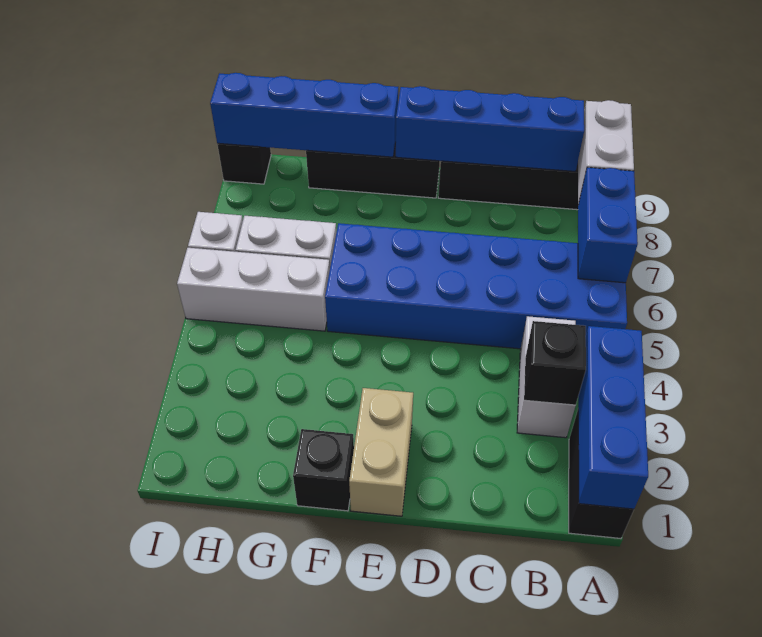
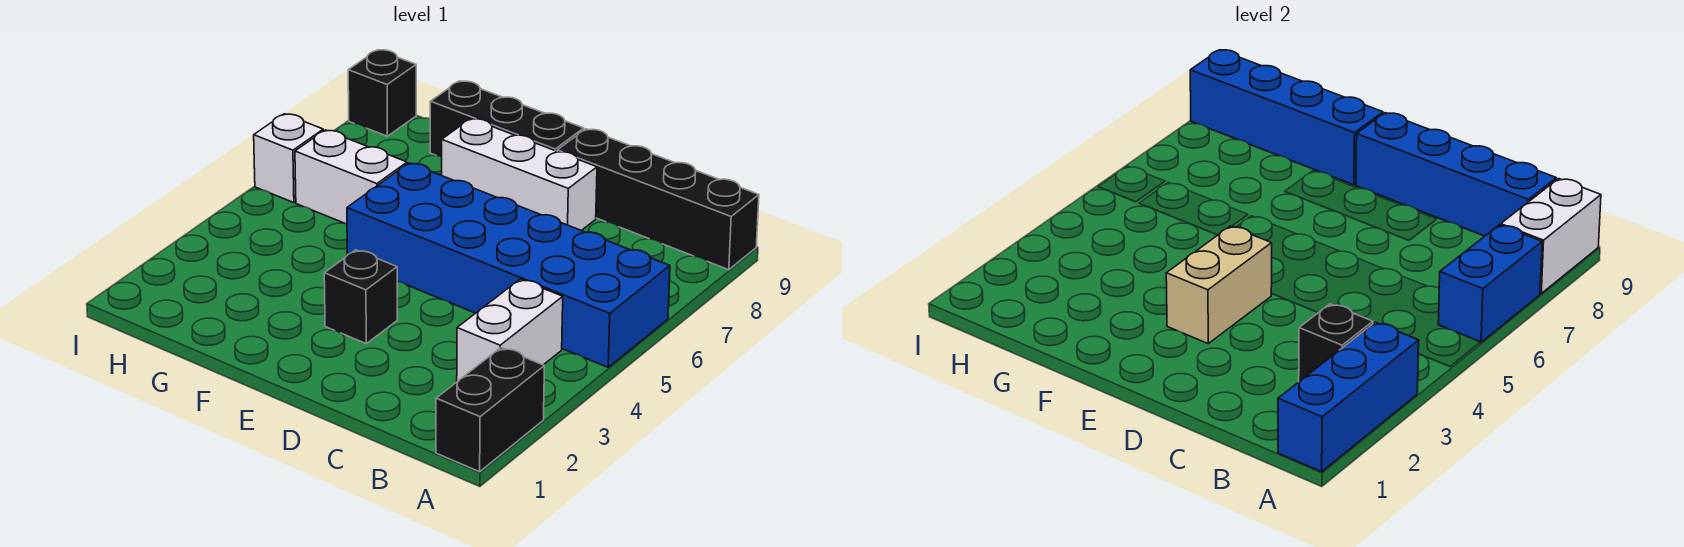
tan brick E1:E2 level 1 -> tan brick E3:E4 level 2
black brick F1 level 1 -> black brick E3 level 1
white brick G5:I5 level 1 -> white brick D8:F8 level 1

